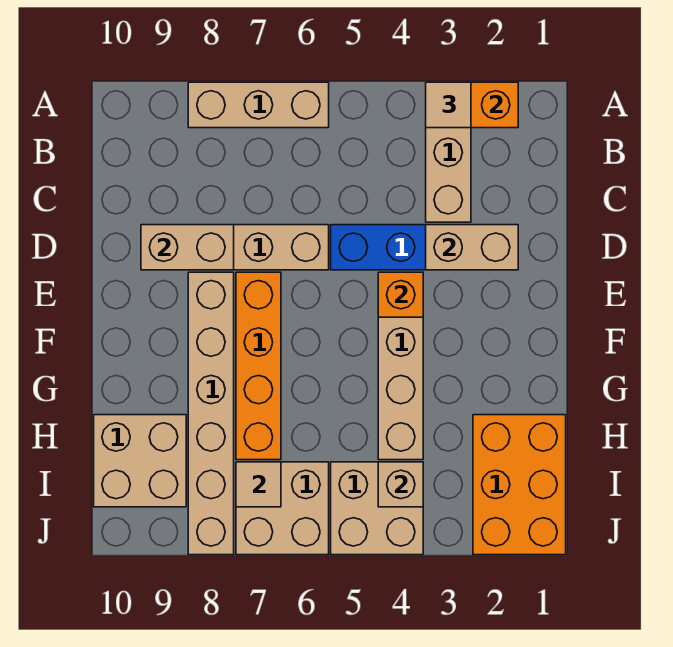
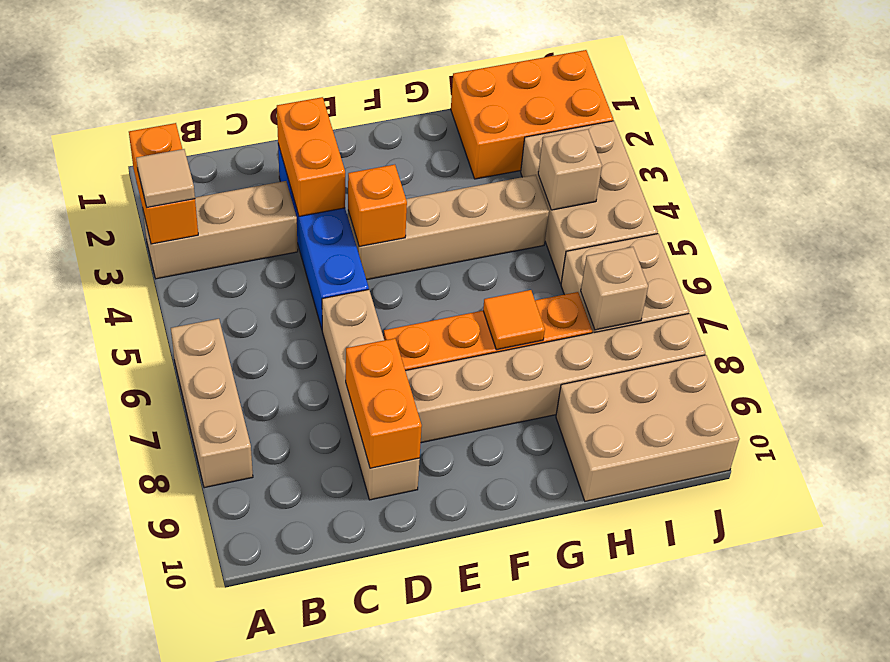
tan brick D2:D3 level 2 -> orange brick D2:D3 level 2
tan brick D8:D9 level 2 -> orange brick D8:D9 level 2
none -> orange tile G7 level 2
tan brick H9:I10 level 1 -> tan brick H9:J10 level 1
tan brick I4:J5 level 1 -> tan brick I3:J5 level 1
tan tile I7 level 2 -> tan brick I7 level 2

